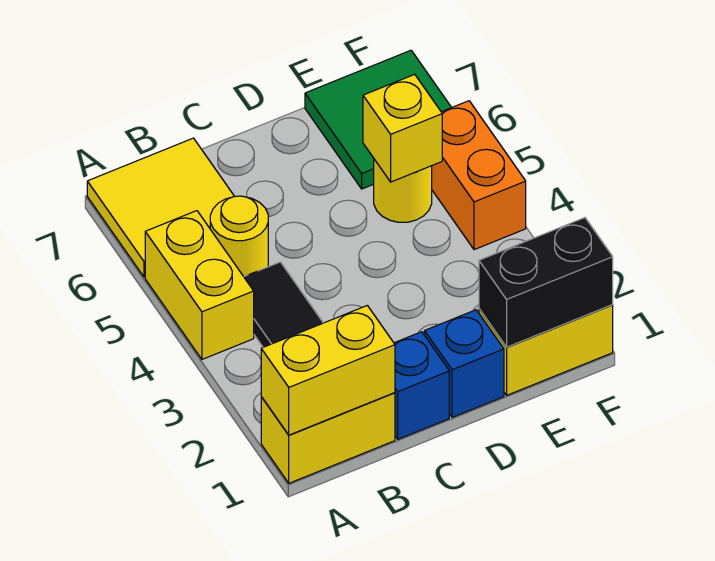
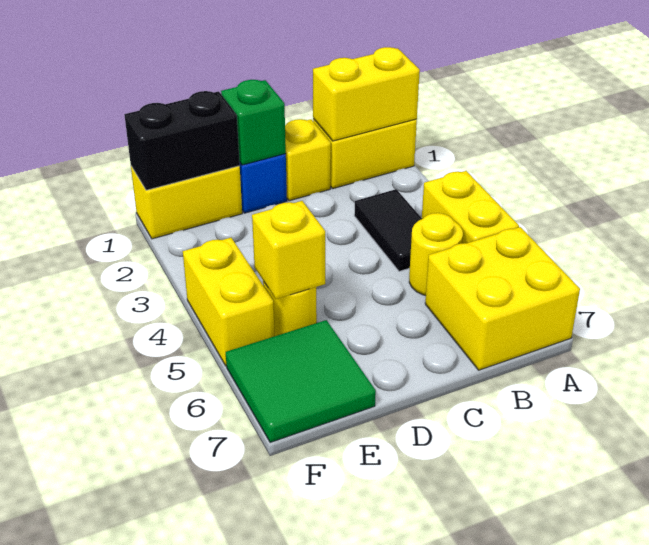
yellow tile A6:B7 level 1 -> yellow brick A6:B7 level 1
blue brick C1 level 1 -> yellow brick C1 level 1
none -> green brick D1 level 2
orange brick F4:F5 level 1 -> yellow brick F4:F5 level 1

